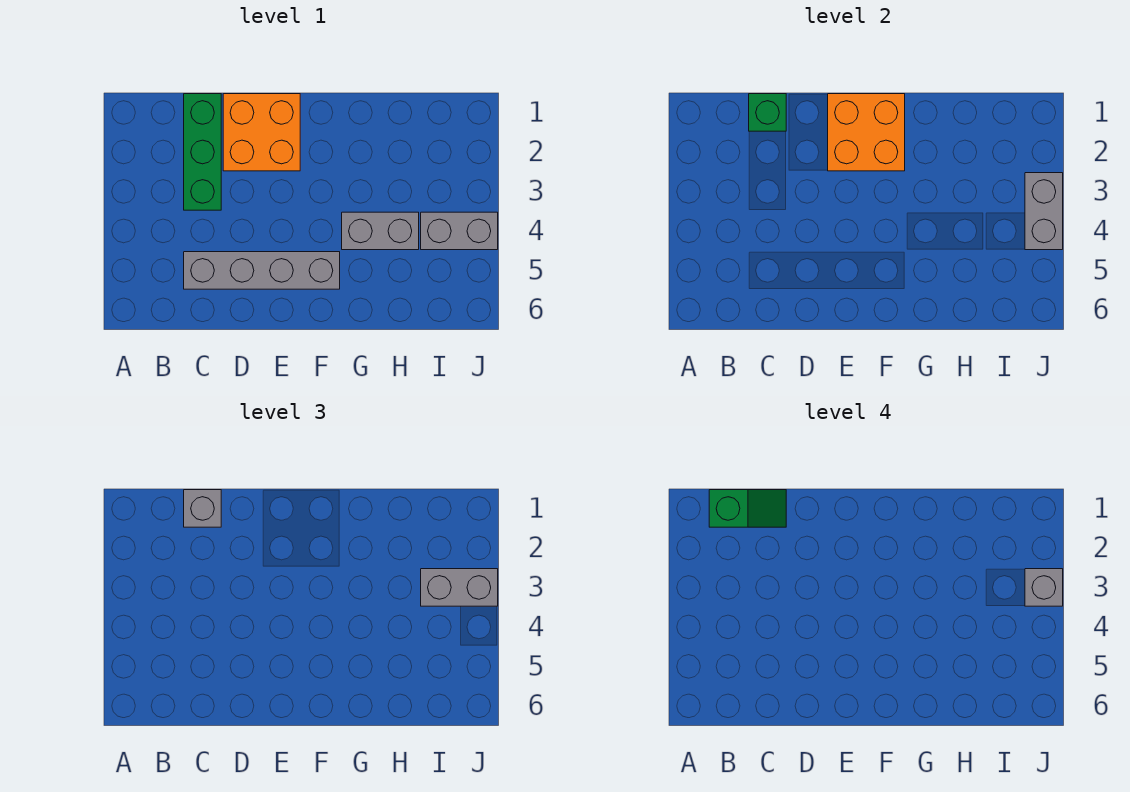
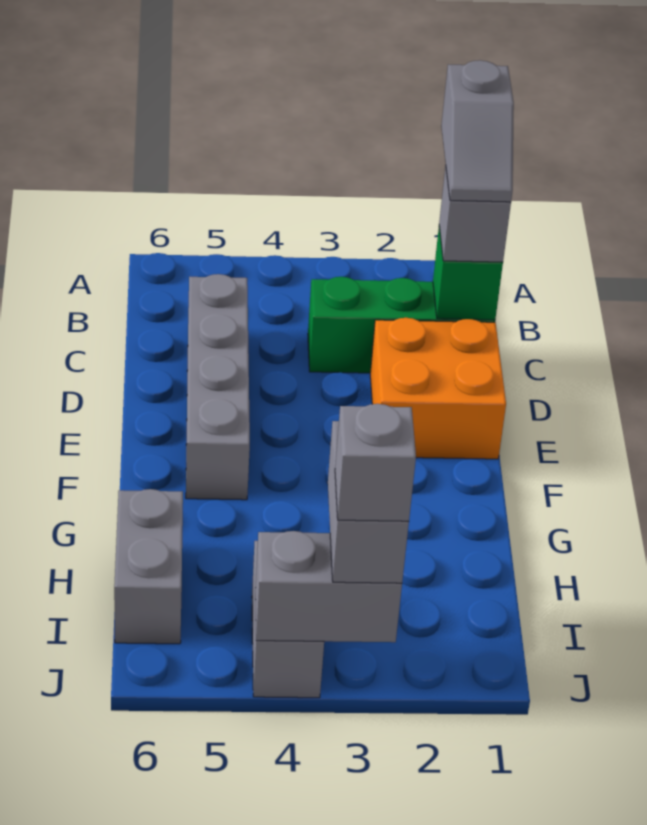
green slope B1:C1 level 4 top B -> grey slope B1:C1 level 4 top B
orange brick E1:F2 level 2 -> none
grey brick G4:H4 level 1 -> grey brick H6:I6 level 1

